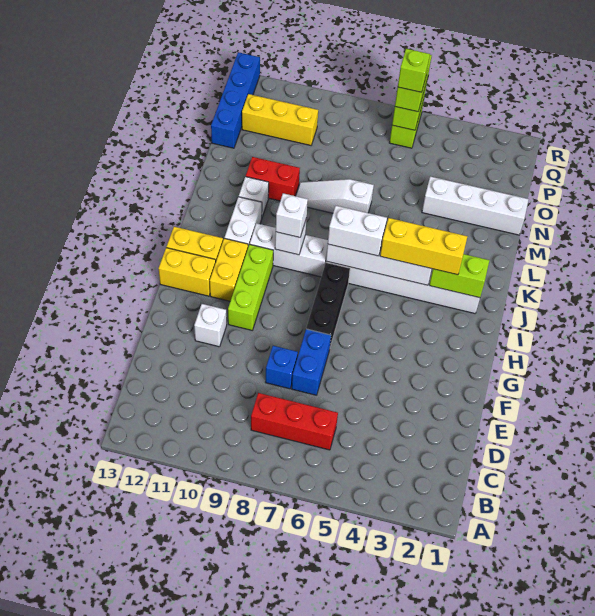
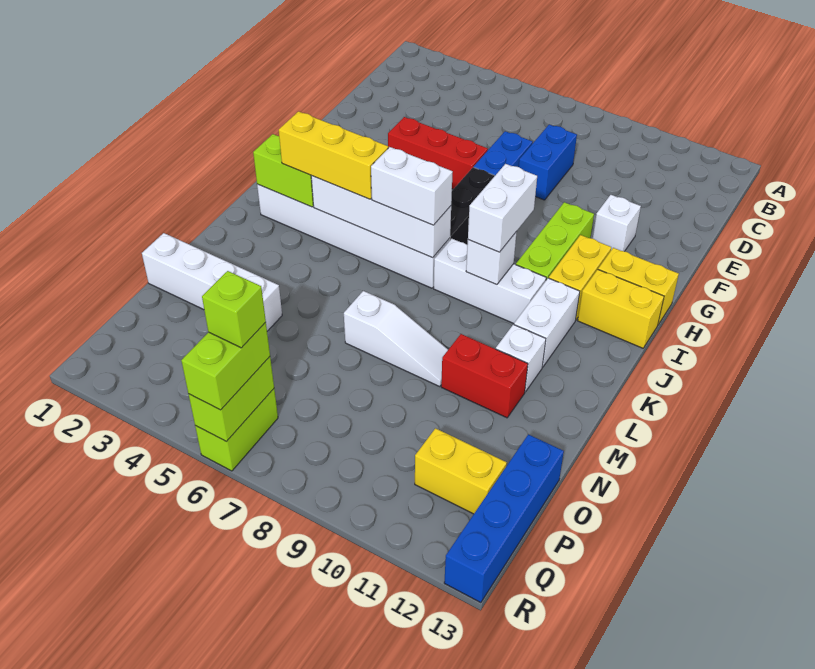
red brick C6:C8 level 1 -> red brick F4:F6 level 1
blue brick E8 level 1 -> blue brick D8:E8 level 1
white brick J9 level 3 -> white brick I9:J9 level 3
yellow brick P10:P12 level 1 -> yellow brick P11:P12 level 1

